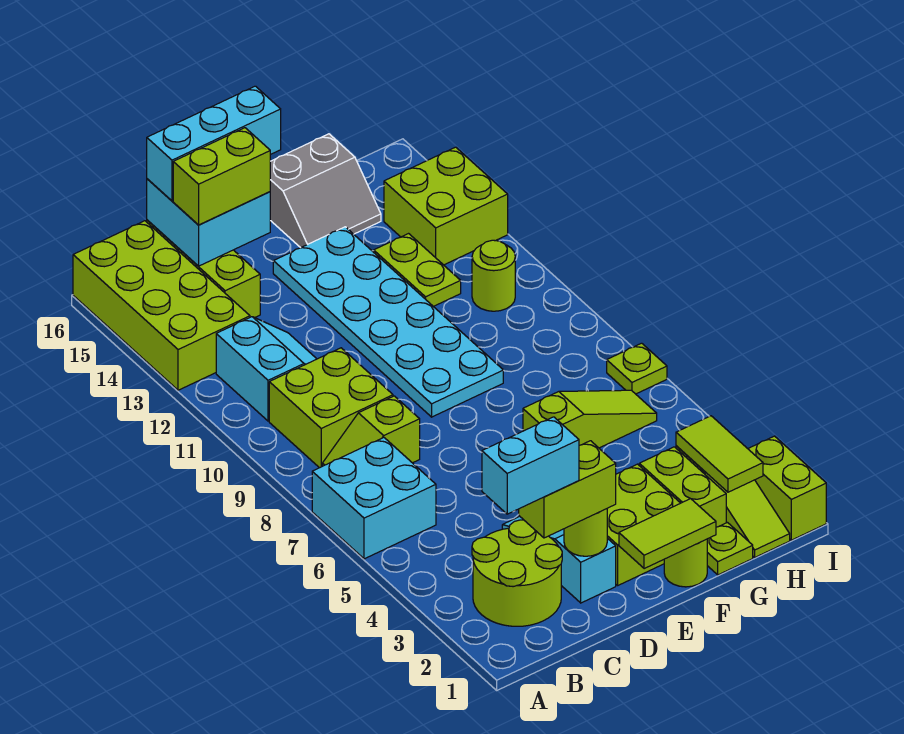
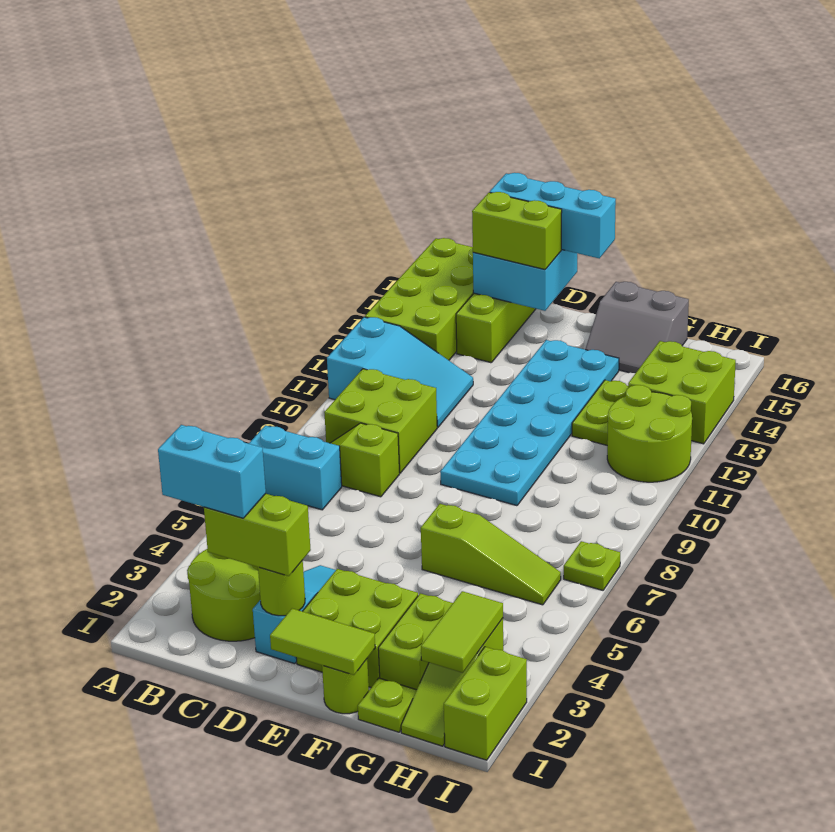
cyan brick A6:B7 level 1 -> cyan brick A7:B7 level 1
cyan slope B11:C12 level 1 top B -> cyan slope A11:C12 level 1 top A
lime round brick H11 level 1 -> lime round brick H11:I12 level 1

